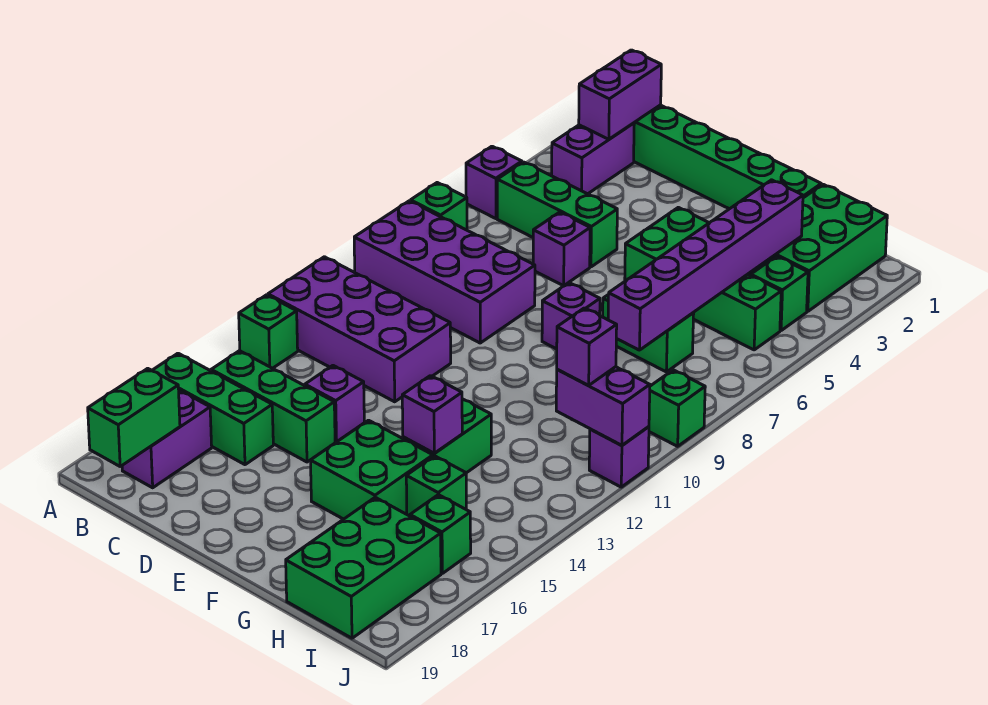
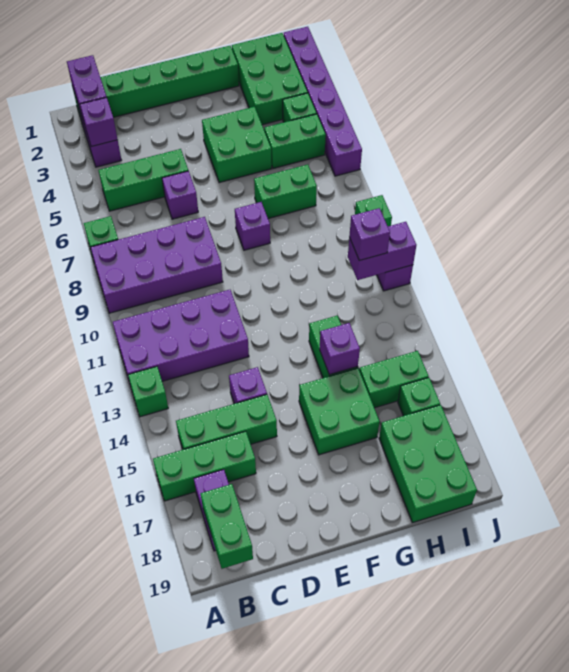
purple brick A5 level 1 -> purple brick B3 level 2
purple brick H3:H8 level 2 -> purple brick J1:J6 level 1
green brick H15 level 1 -> green brick H15:I15 level 1

